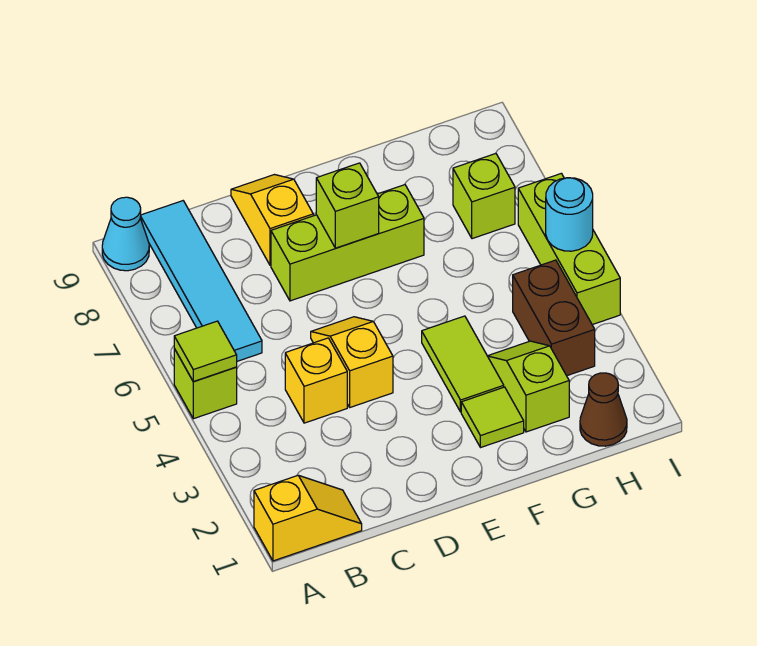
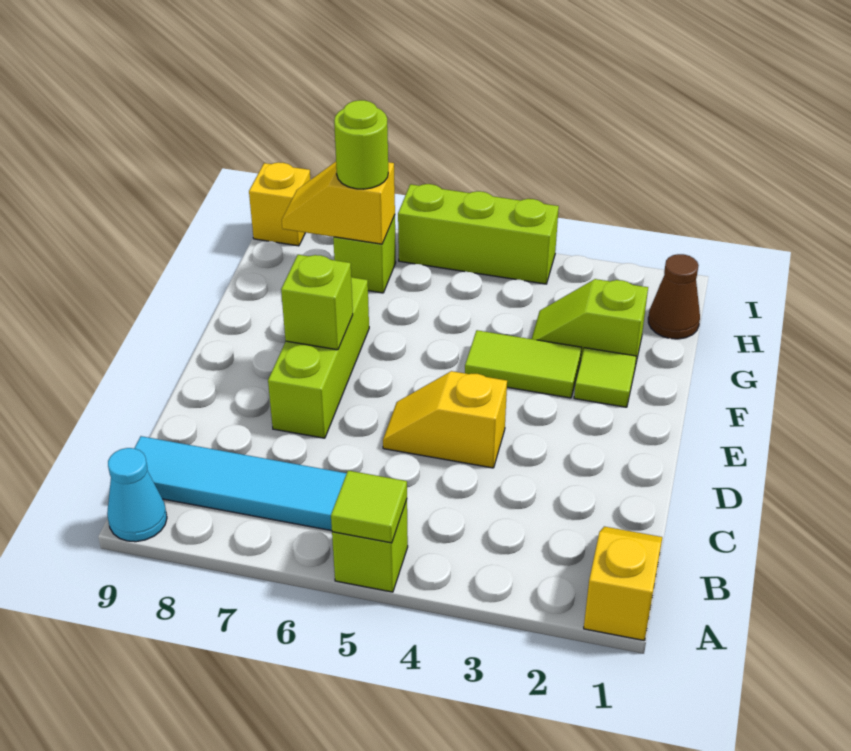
yellow brick C4 level 1 -> yellow brick I9 level 1
yellow slope D8:D9 level 1 top 8 -> yellow slope H7:H8 level 2 top 7
brown brick H3:H4 level 1 -> none
none -> lime round brick H7 level 3
cyan round brick I5 level 2 -> none

